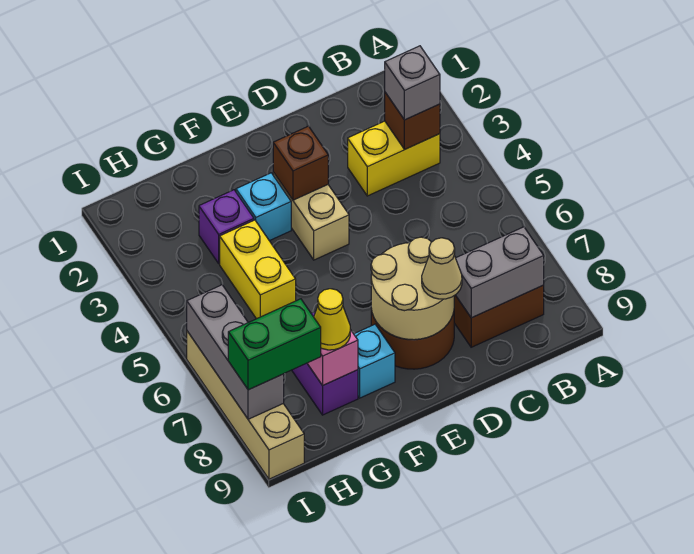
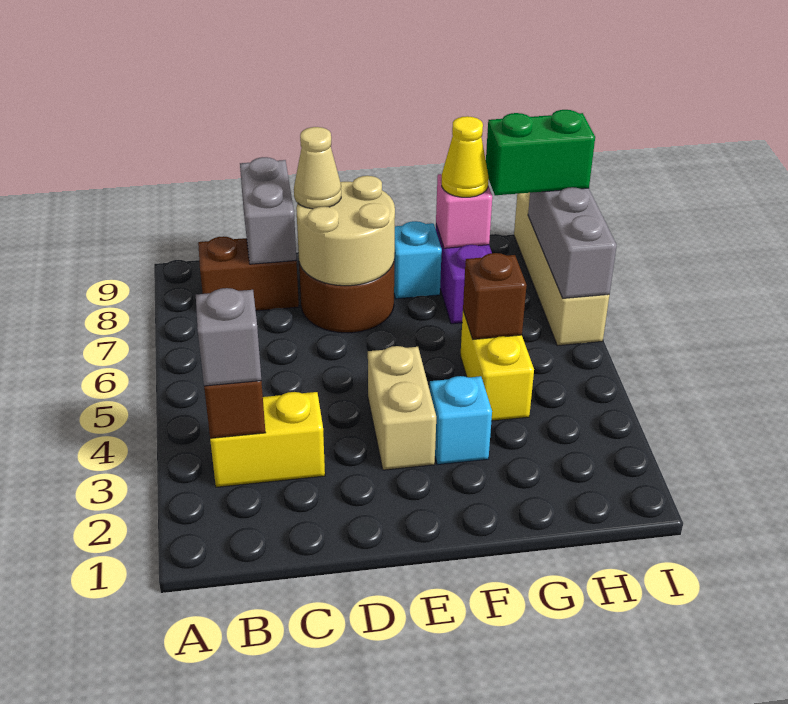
grey brick B8:C8 level 2 -> grey brick C8:C9 level 2
brown brick E3 level 2 -> brown brick G5 level 2
purple brick G3 level 1 -> none

